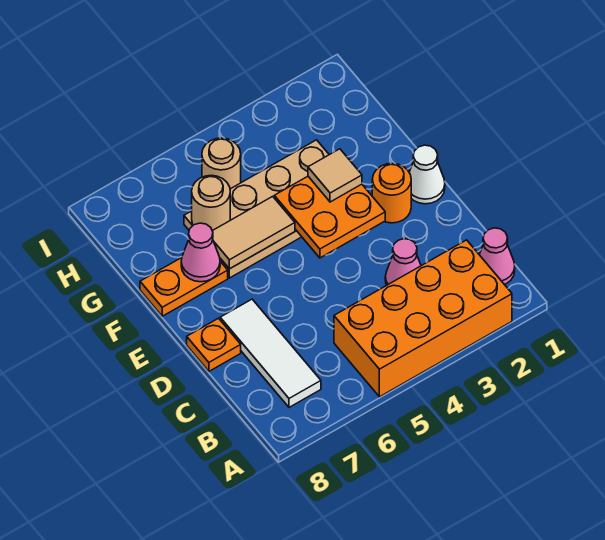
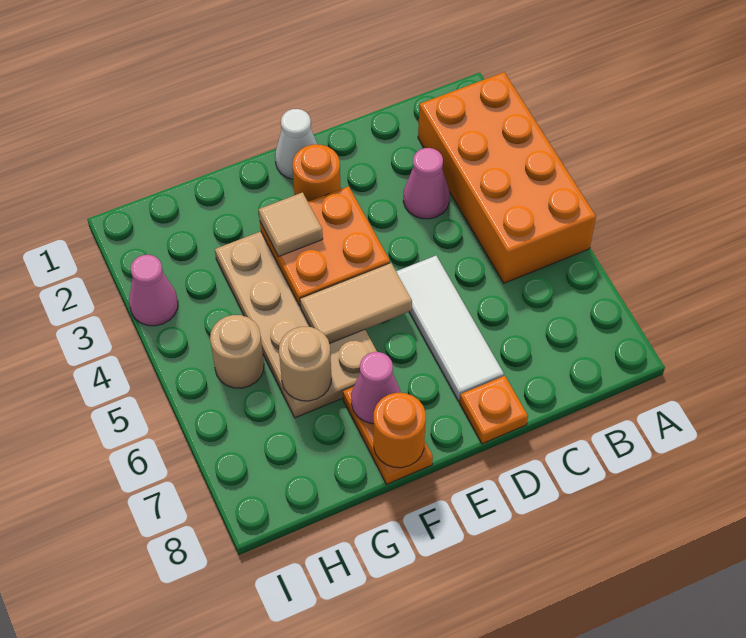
pink cone B1 level 1 -> pink cone I3 level 1
white tile B7:D7 level 1 -> white tile D5:D7 level 1
tan tile F5:F6 level 2 -> tan tile E5:F5 level 2
none -> orange round brick F8 level 2

